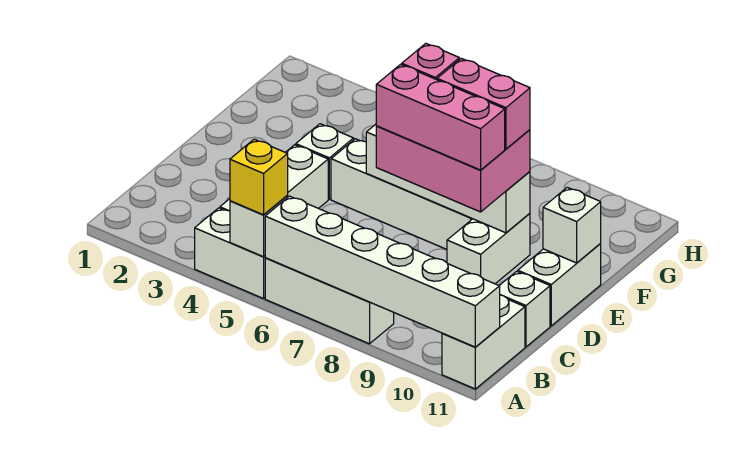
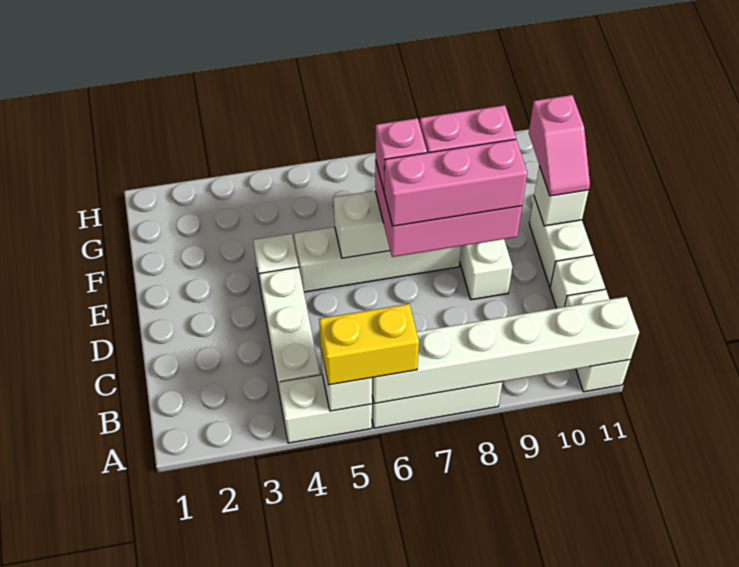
yellow brick A5 level 3 -> yellow brick A5:A6 level 3
none -> pink slope E11:F11 level 3 top F

